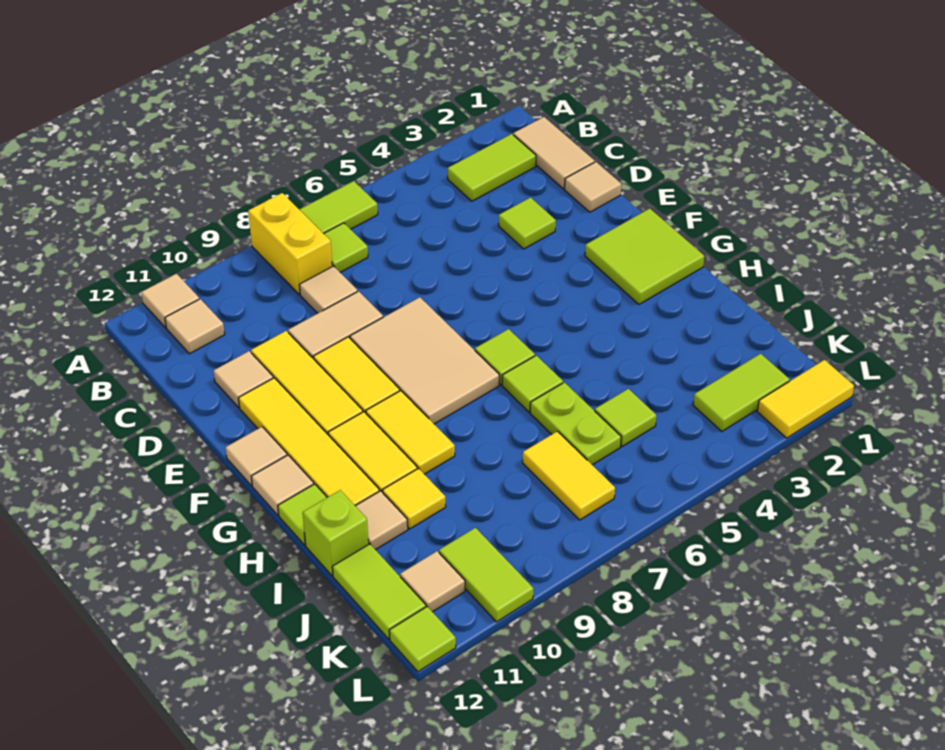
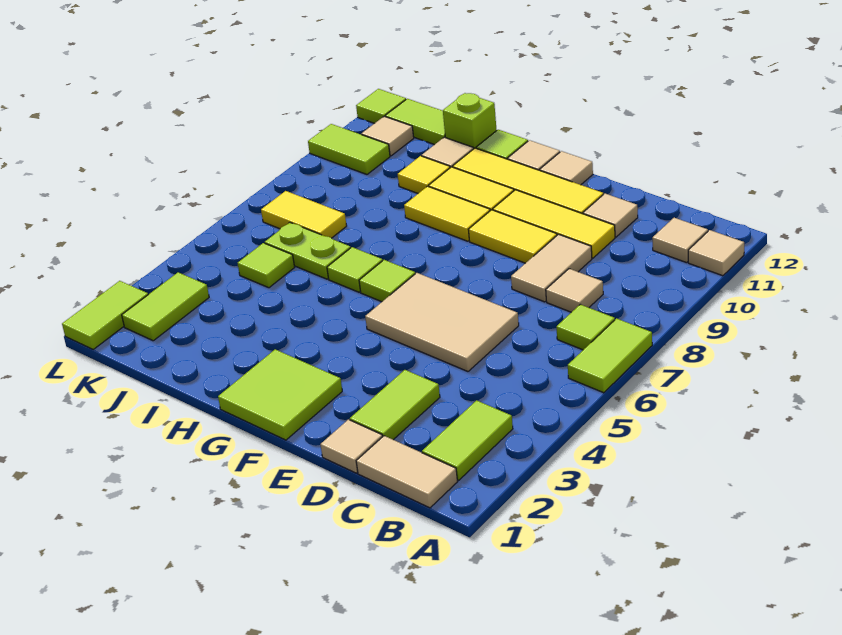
yellow brick A8:B8 level 1 -> none
lime tile D3 level 1 -> lime tile D2:D3 level 1
tan tile E7:G8 level 1 -> tan tile D5:F6 level 1
yellow tile L1:L2 level 1 -> lime tile L1:L2 level 1

